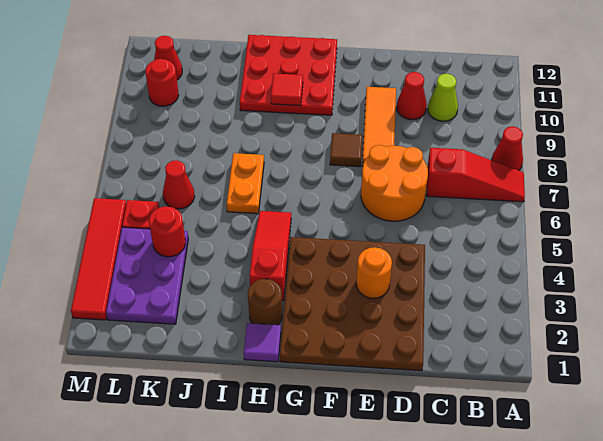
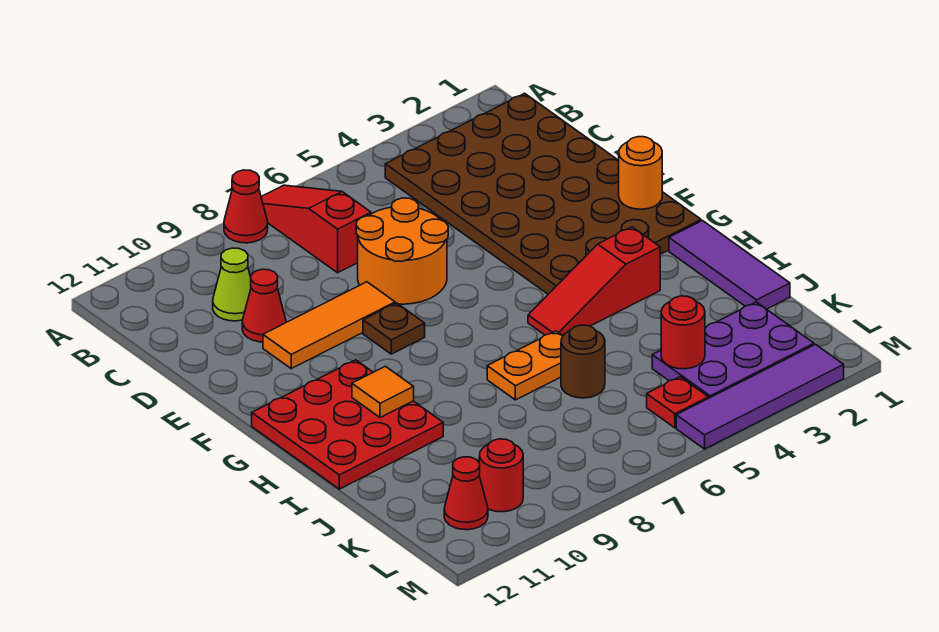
brown plate D1:G4 level 1 -> brown plate B1:G4 level 1
orange round brick E3 level 2 -> orange round brick F1 level 2
brown tile F8 level 1 -> brown plate F8 level 1
purple tile H1 level 1 -> purple tile H1:J1 level 1
brown round brick H2 level 1 -> brown round brick J6 level 1
red tile H10 level 2 -> orange tile H10 level 2
red cone K6 level 1 -> none
red tile M2:M5 level 1 -> purple tile M2:M5 level 1

